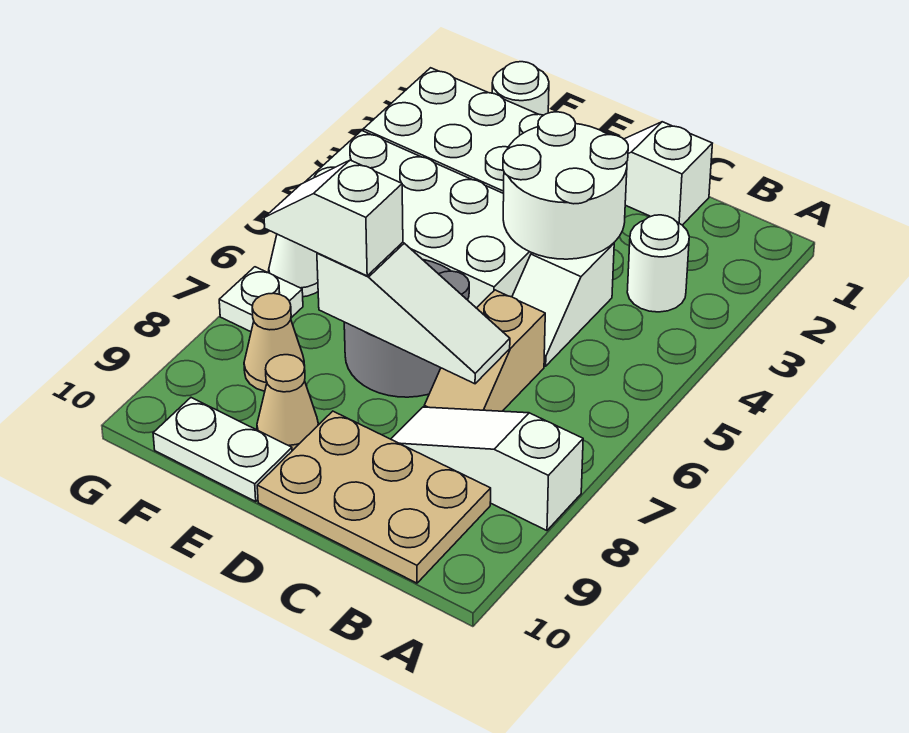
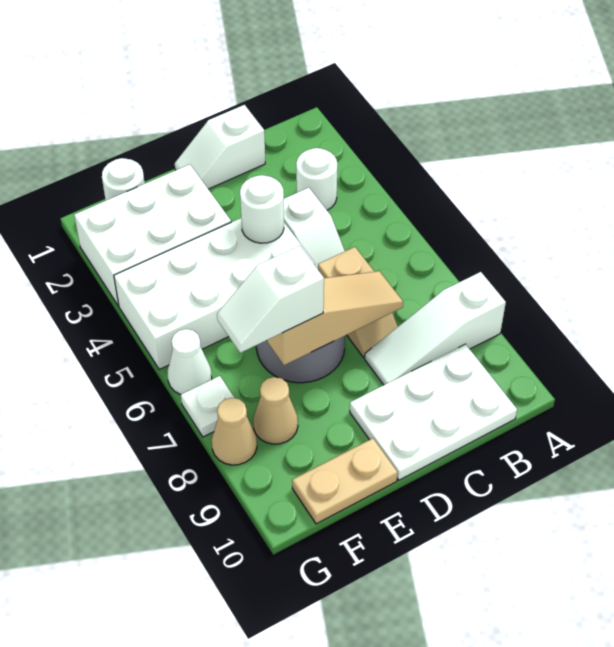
tan plate B9:D10 level 1 -> white plate B9:D10 level 1
white round brick C3:D4 level 2 -> white round brick D4 level 2
white slope C7:E7 level 2 top E -> tan slope C7:E7 level 2 top E
tan cone E9 level 1 -> tan cone G8 level 1
white plate E10:F10 level 1 -> tan plate E10:F10 level 1

